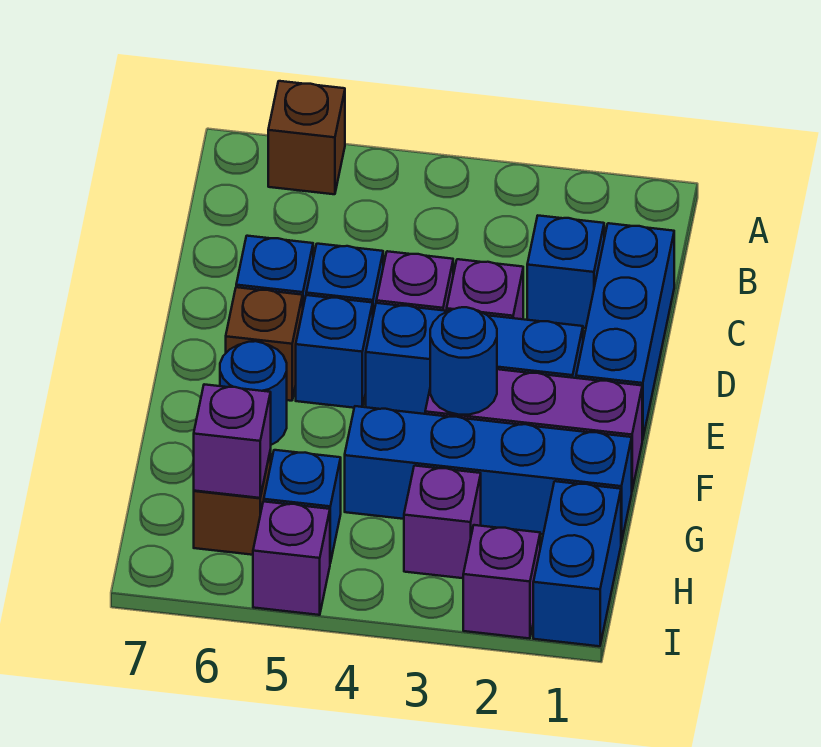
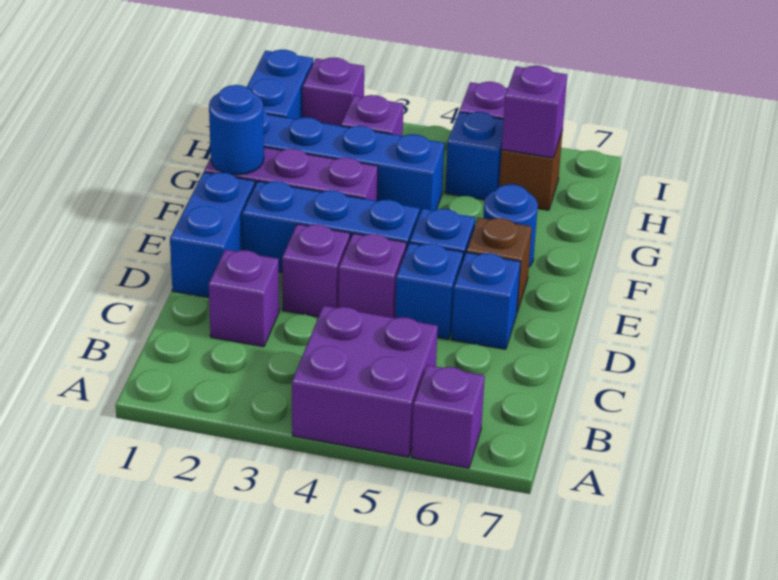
none -> purple brick A4:B5 level 1
brown brick A6 level 1 -> purple brick A6 level 1
blue brick C1:E1 level 1 -> blue brick D1:E1 level 1
blue brick C2 level 1 -> purple brick C2 level 1
blue round brick F3 level 2 -> blue round brick F1 level 2

